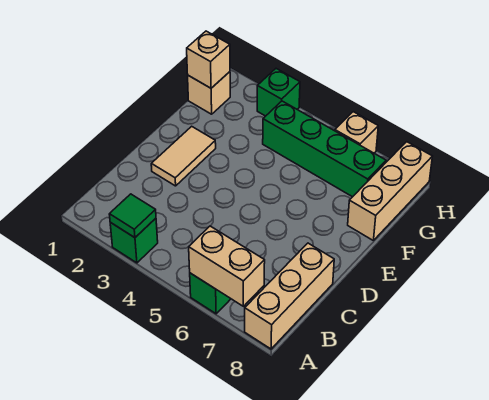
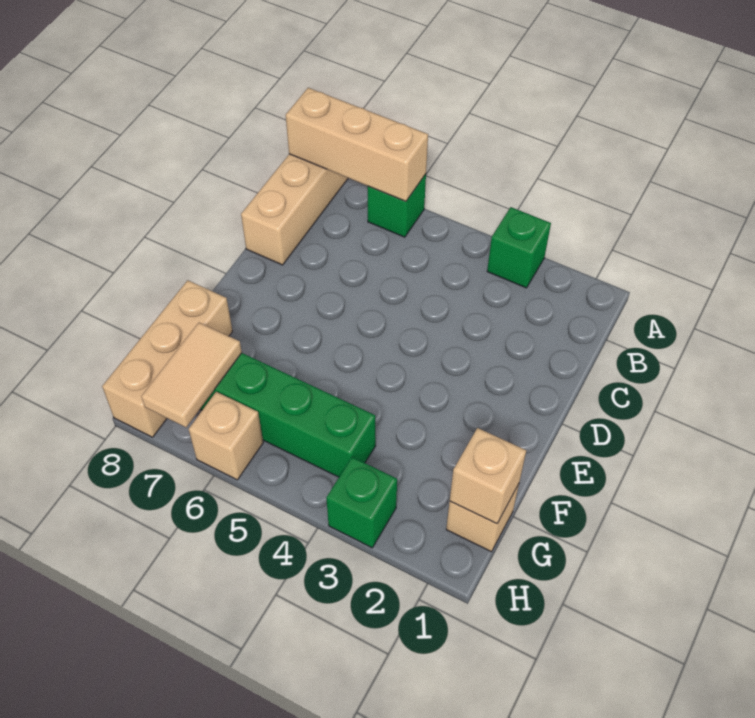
green tile A3 level 2 -> none
tan brick A6:A7 level 2 -> tan brick A6:A8 level 2
tan tile D2:E2 level 1 -> tan tile G7:H7 level 2

